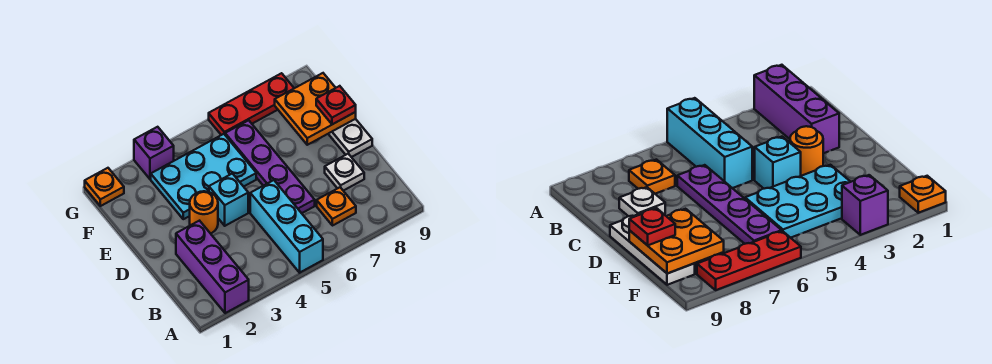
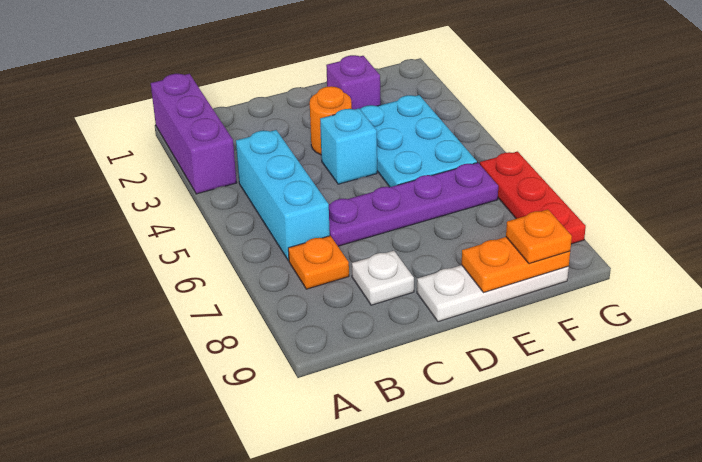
purple brick A2:C2 level 1 -> purple brick A1:A3 level 1
cyan brick A5:C5 level 1 -> cyan brick B4:B6 level 1
orange plate E8:F9 level 2 -> orange plate E9:F9 level 2
red plate E9 level 3 -> none
orange plate G1 level 1 -> orange plate F9 level 3
purple brick G3 level 1 -> purple brick E2 level 1

